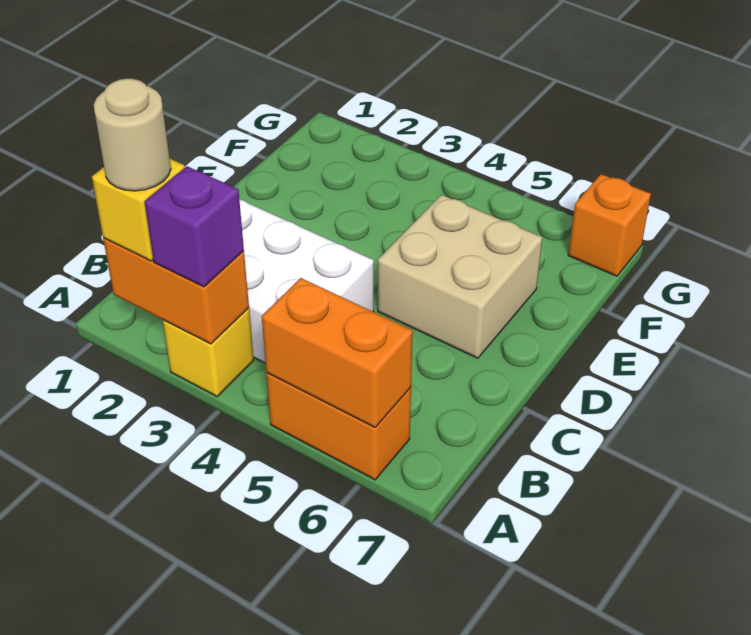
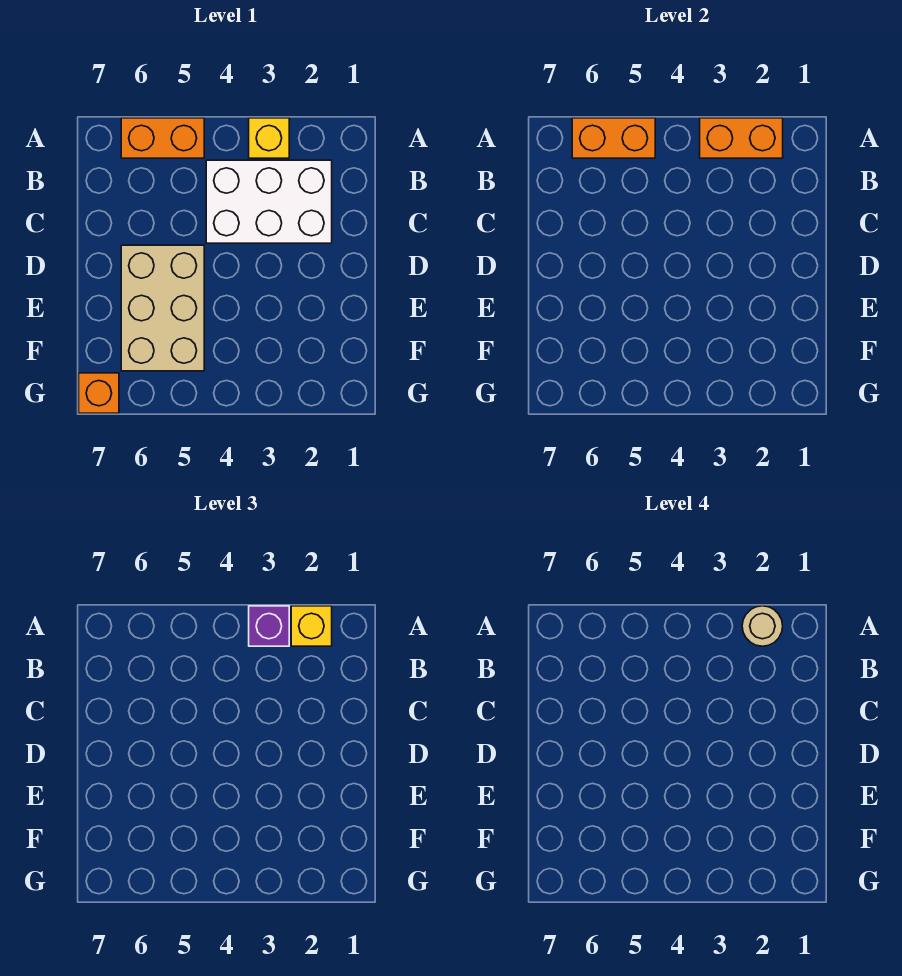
tan brick D5:E6 level 1 -> tan brick D5:F6 level 1

